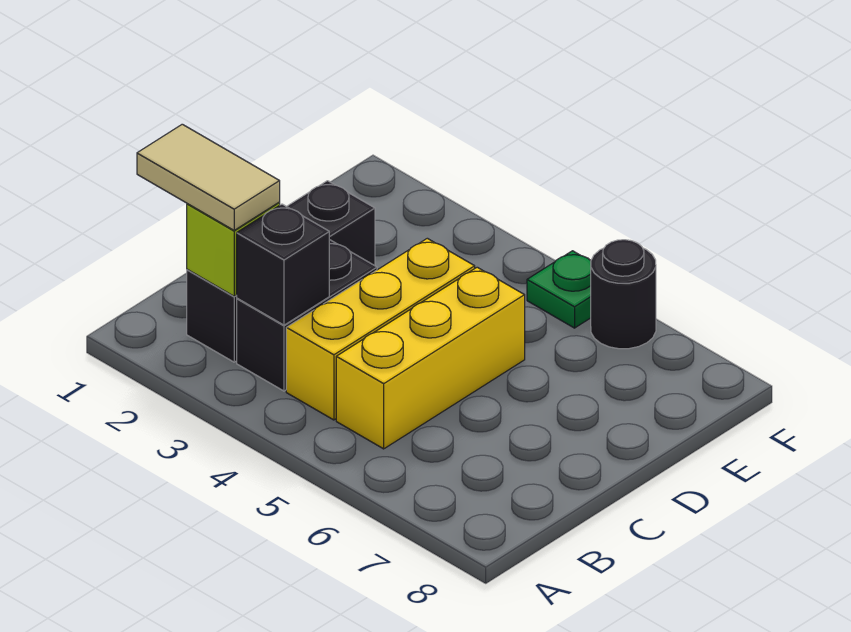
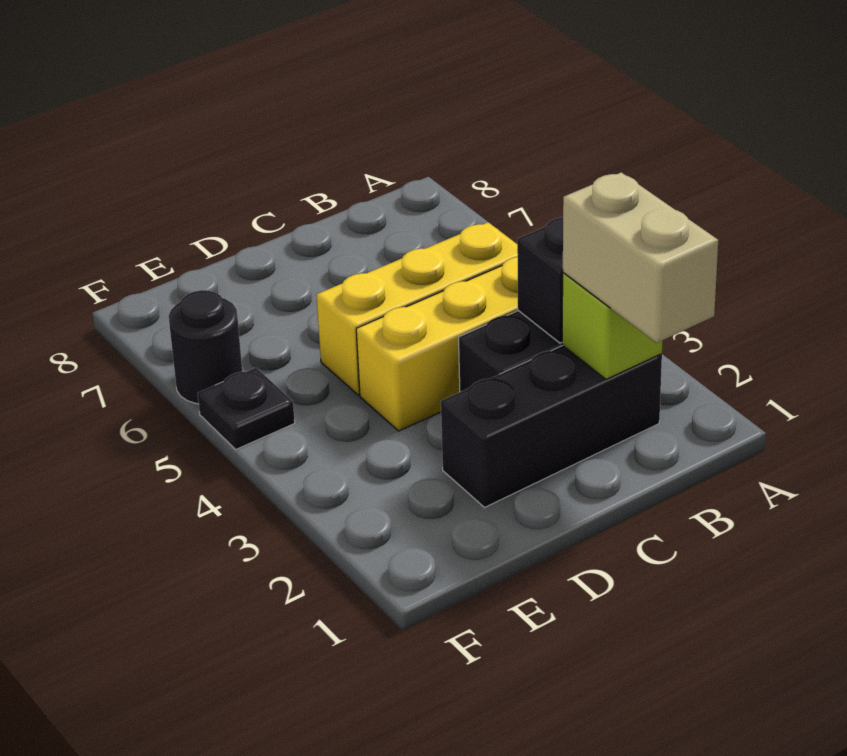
tan tile B1:B2 level 3 -> tan brick B1:B2 level 3
green plate F5 level 1 -> black plate F5 level 1

